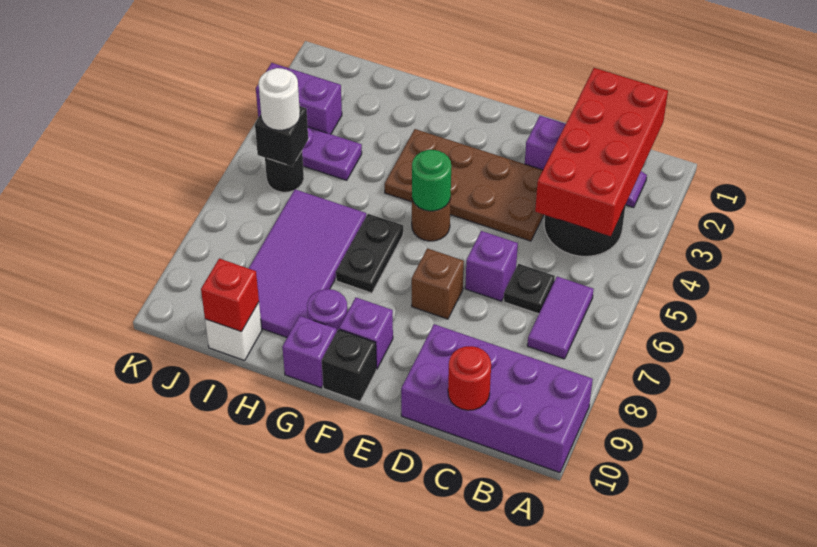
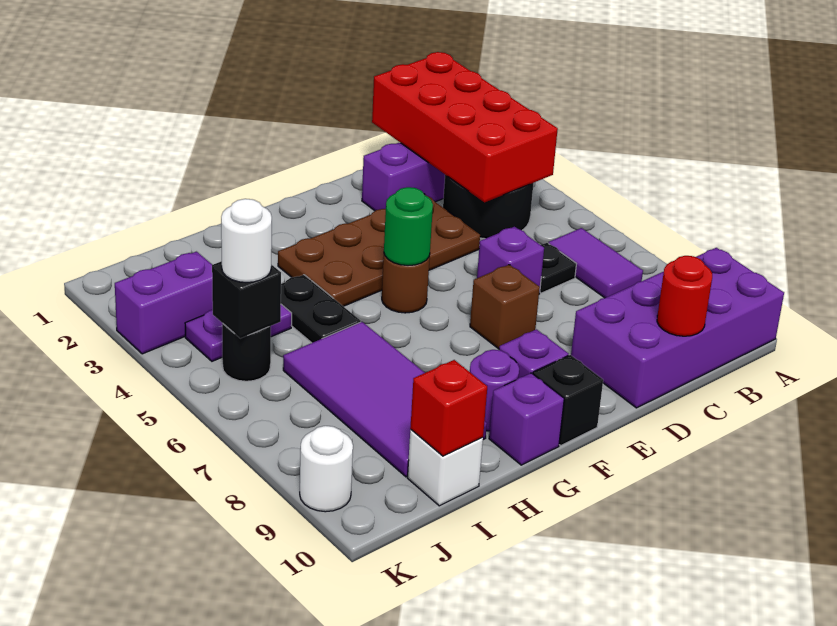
black plate G6:G7 level 1 -> black plate H4:H5 level 1
none -> white round brick K9 level 1

